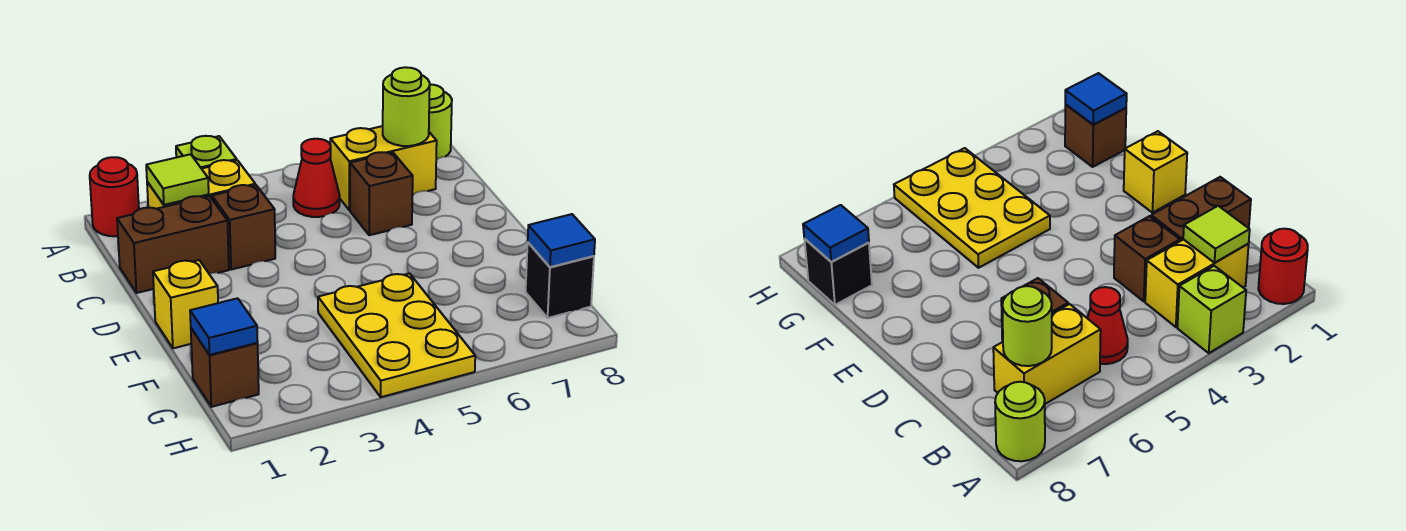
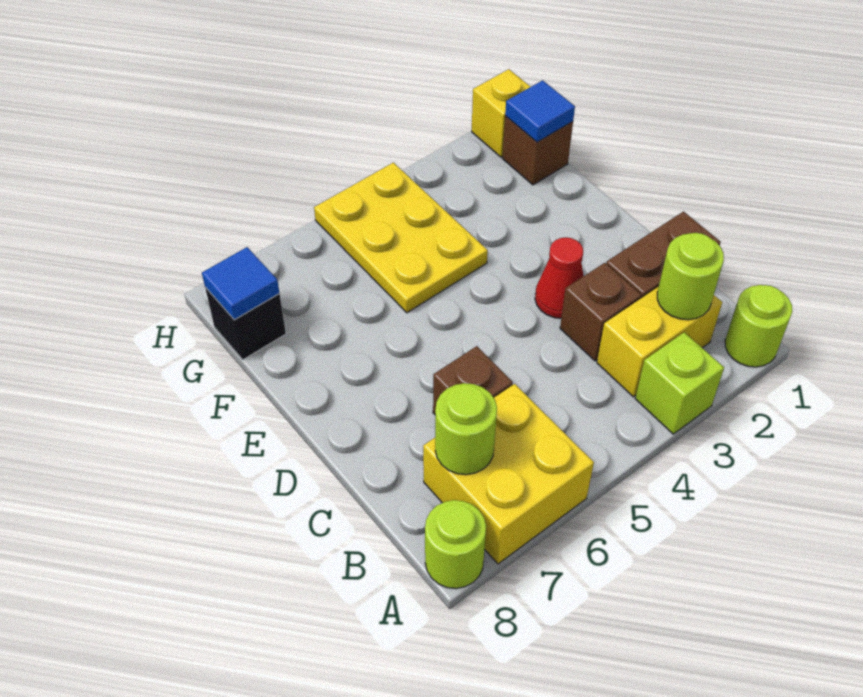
red round brick A1 level 1 -> lime round brick A1 level 1
lime tile B2 level 2 -> lime round brick B2 level 2
red cone B5 level 1 -> red cone D3 level 1
yellow brick B6:B7 level 1 -> yellow brick A6:B7 level 1
yellow brick E1 level 1 -> yellow brick H1 level 1

